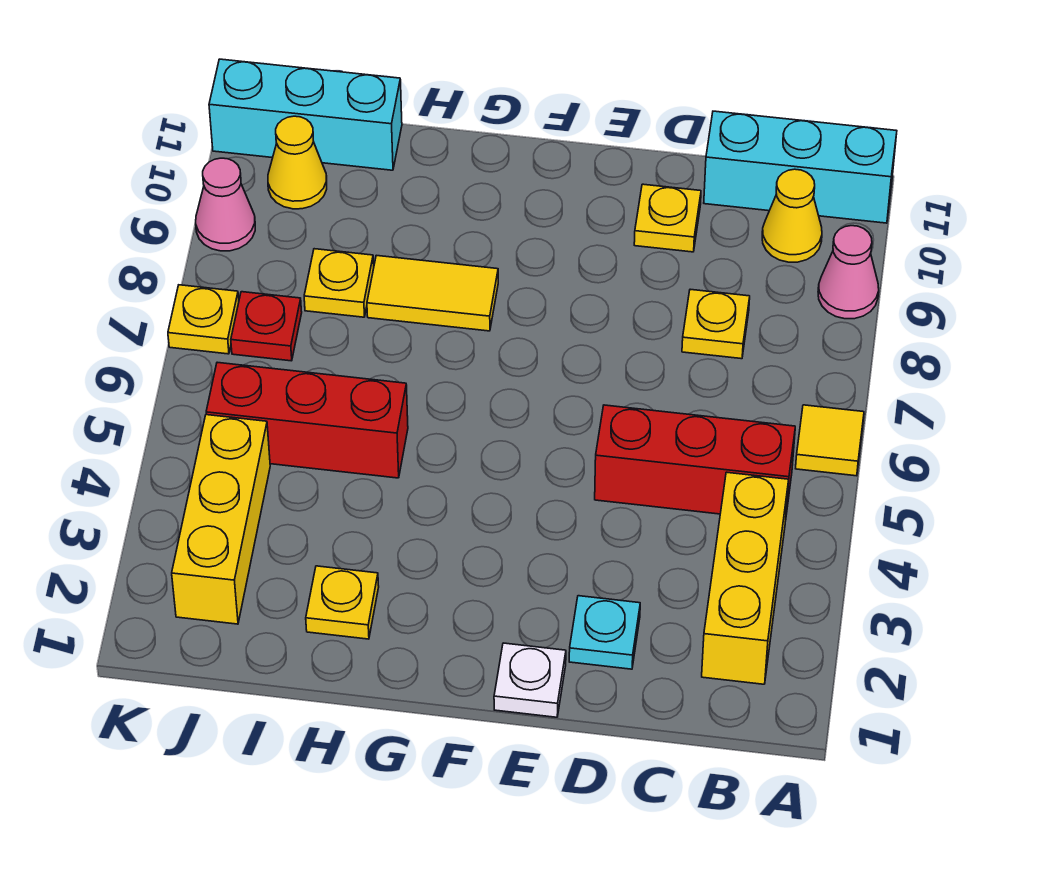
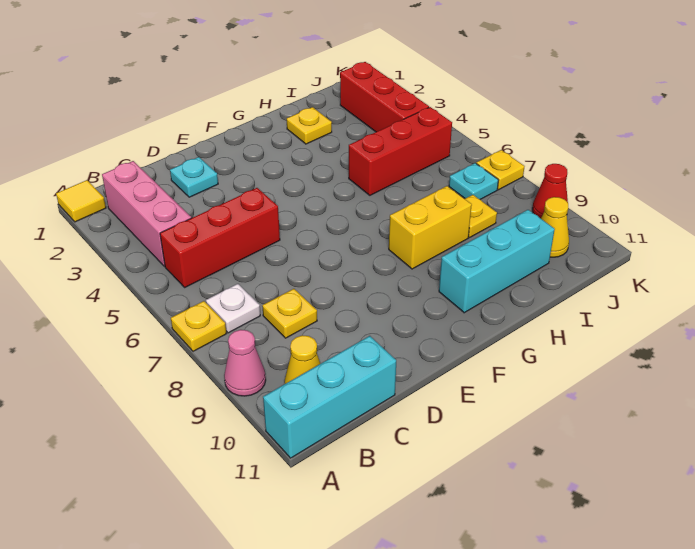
yellow tile A6 level 1 -> yellow tile A1 level 1
yellow brick B2:B4 level 1 -> pink brick B2:B4 level 1
yellow plate D10 level 1 -> yellow plate A7 level 1
white plate E1 level 1 -> white plate B7 level 1
yellow tile G8:H8 level 1 -> yellow brick G8:H8 level 1
cyan brick I11:K11 level 1 -> cyan brick G10:I10 level 1
yellow brick J2:J4 level 1 -> red brick J2:J4 level 1
red plate J7 level 1 -> cyan plate J7 level 1
pink cone K9 level 1 -> red cone K9 level 1

